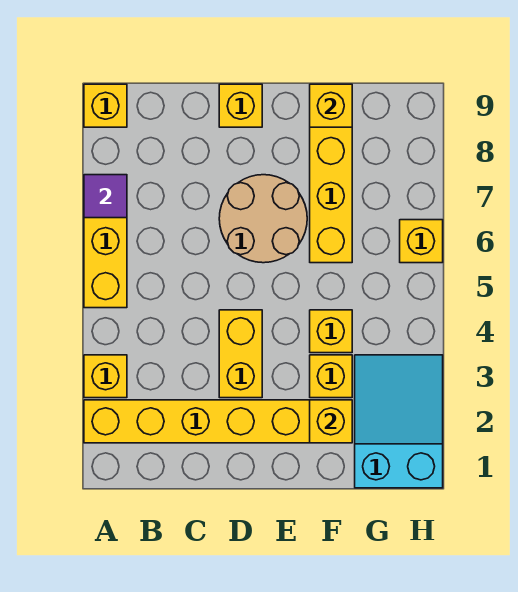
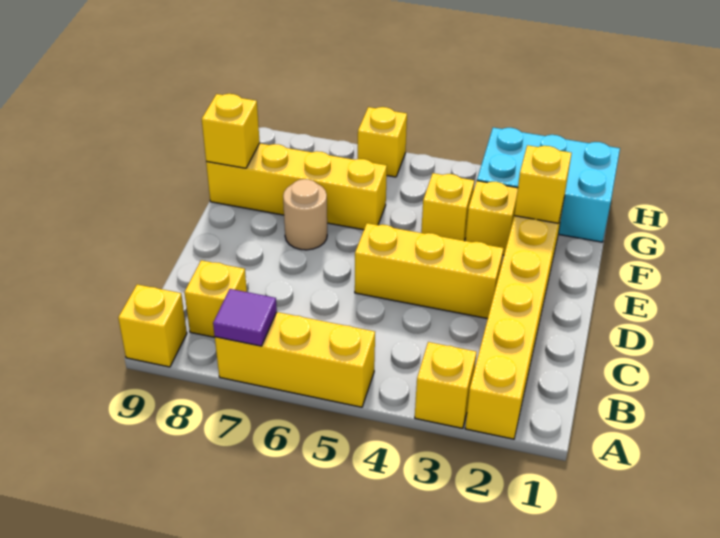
yellow brick D3:D4 level 1 -> yellow brick D3:D5 level 1
tan round brick D6:E7 level 1 -> tan round brick E7 level 1
yellow brick D9 level 1 -> yellow brick B8 level 1
cyan slope G1:H3 level 1 top 1 -> cyan brick G1:H3 level 1

